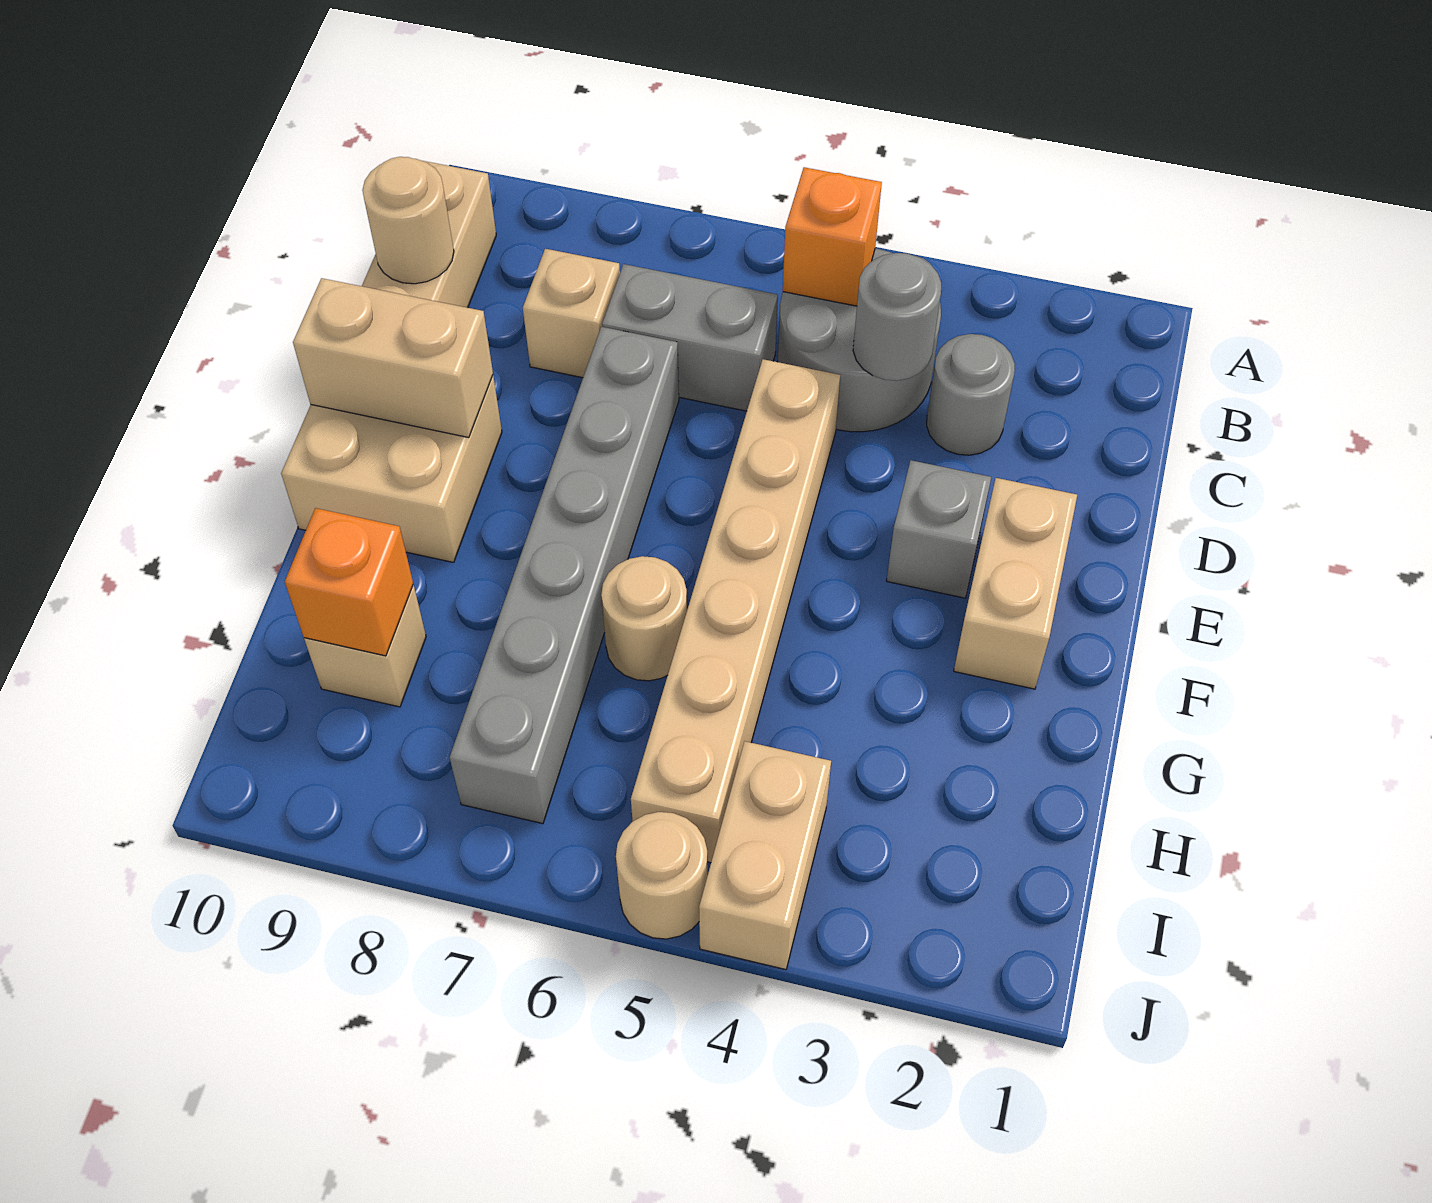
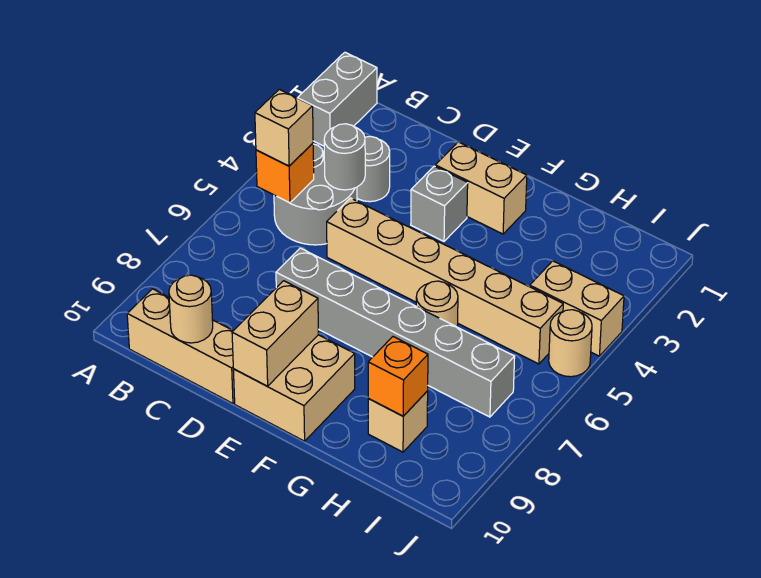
grey brick C6:C7 level 1 -> grey brick A1:A2 level 1
tan brick C8 level 1 -> tan brick B5 level 3

